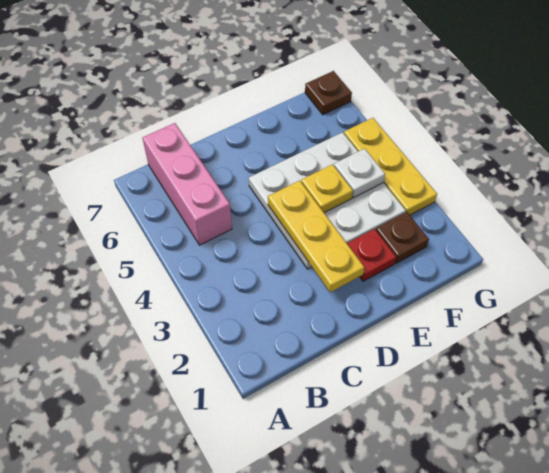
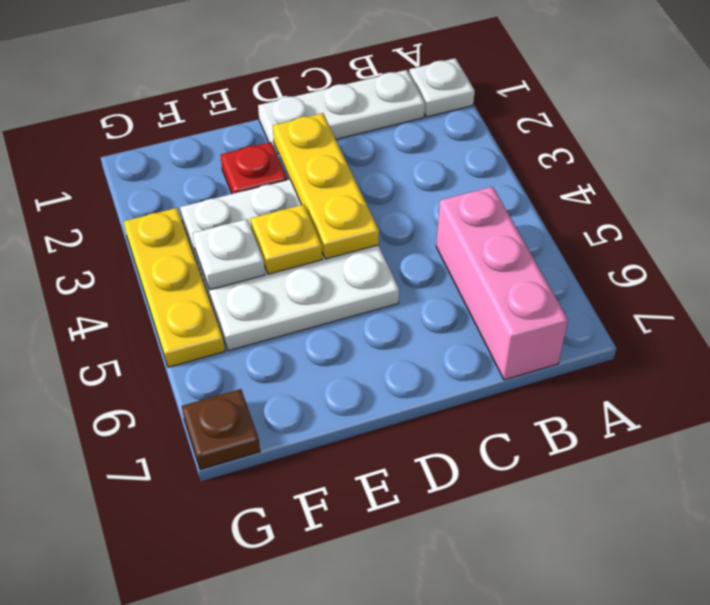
none -> white plate A1 level 1
none -> white plate B1:D1 level 1
brown plate F2 level 1 -> none

